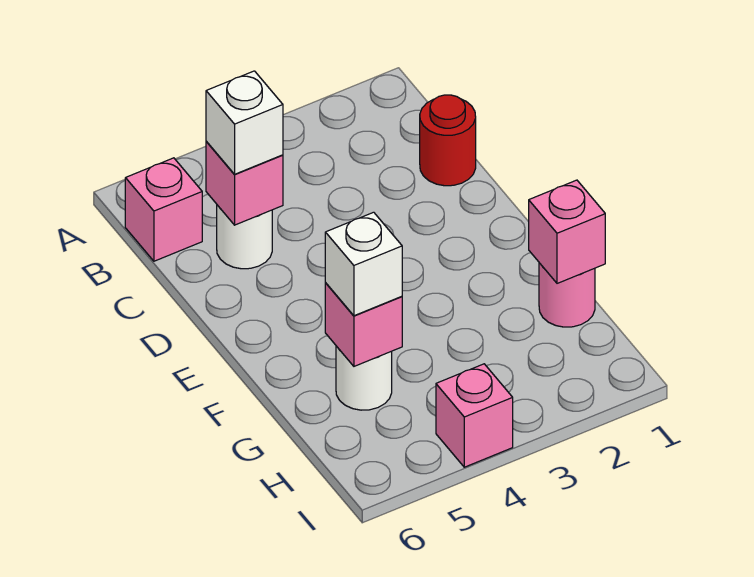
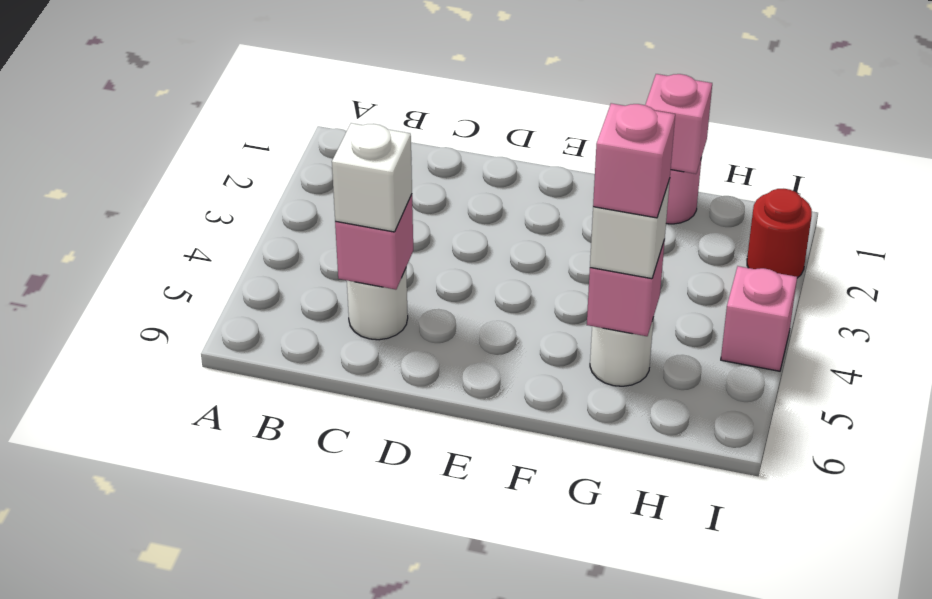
pink brick B6 level 1 -> pink brick G5 level 4
red round brick C1 level 1 -> red round brick I2 level 1

